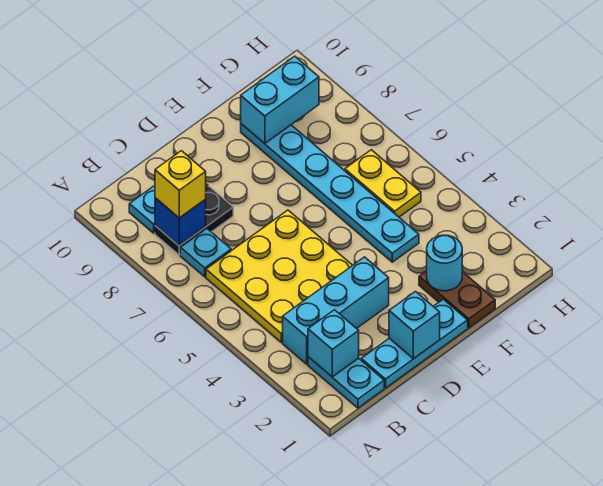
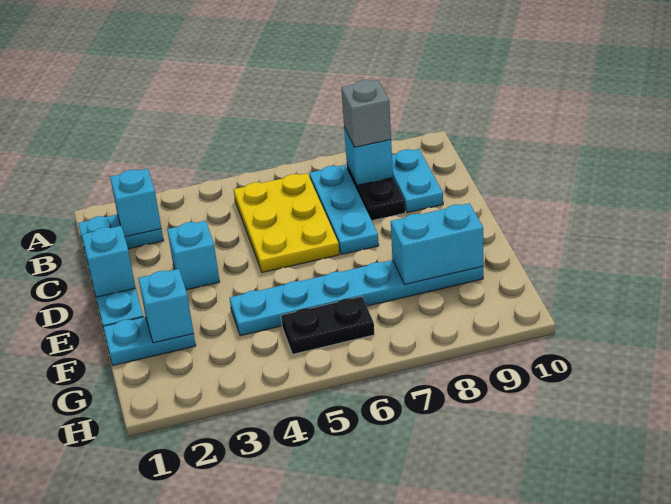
cyan brick B3:D3 level 1 -> cyan brick D3 level 1
yellow plate B4:D6 level 1 -> yellow plate B5:D6 level 1
cyan plate B7 level 1 -> cyan plate B7:D7 level 1
blue brick B8 level 2 -> cyan brick B8 level 2
yellow brick B8 level 3 -> grey brick B8 level 3
brown plate F1:F2 level 1 -> cyan plate F1:F2 level 1
cyan round brick F2 level 2 -> cyan brick F2 level 2
cyan brick F9:G9 level 2 -> cyan brick F8:F9 level 2
yellow plate G5:G6 level 1 -> black plate G5:G6 level 1

